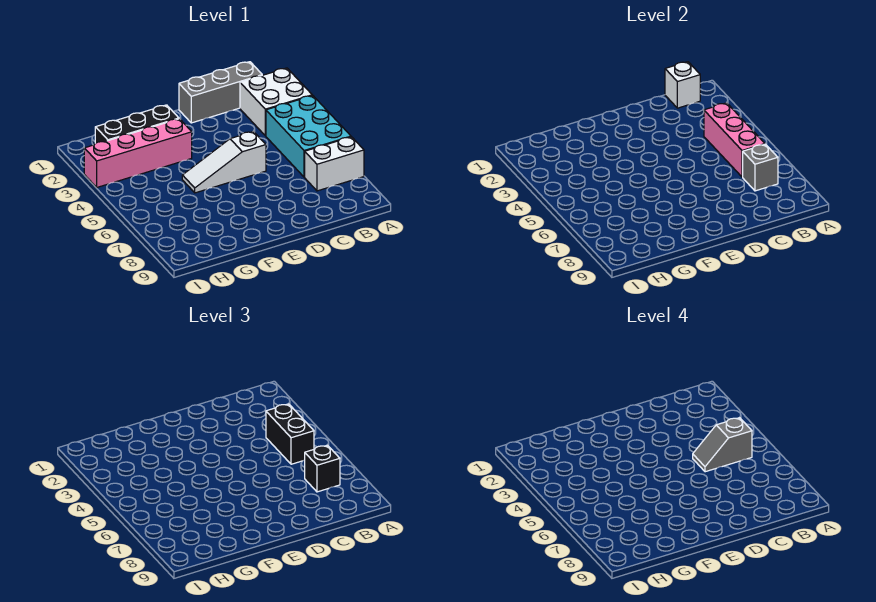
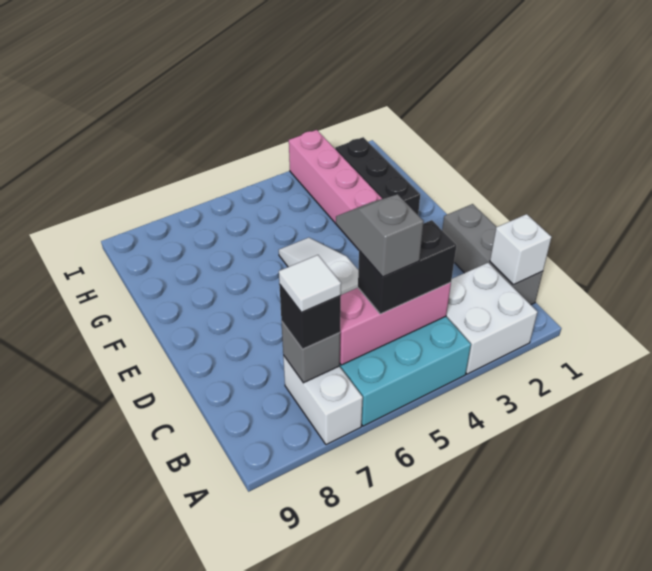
none -> white tile B7 level 4

